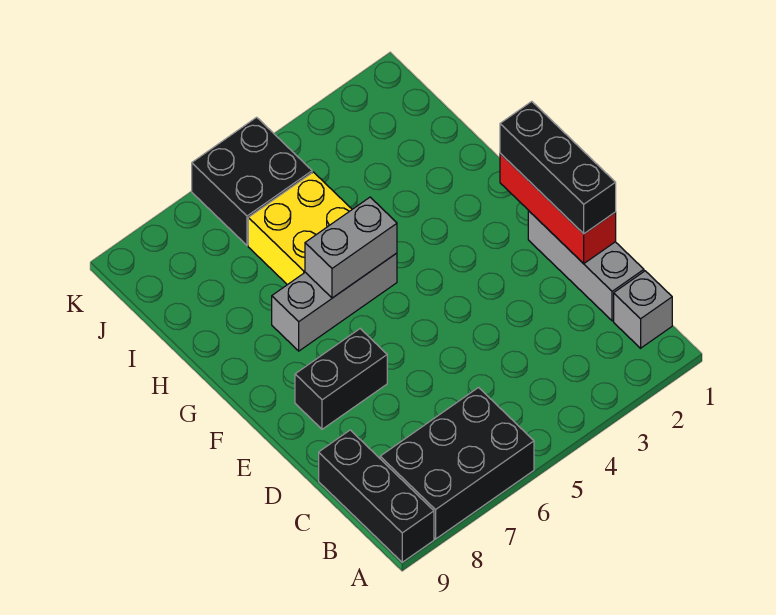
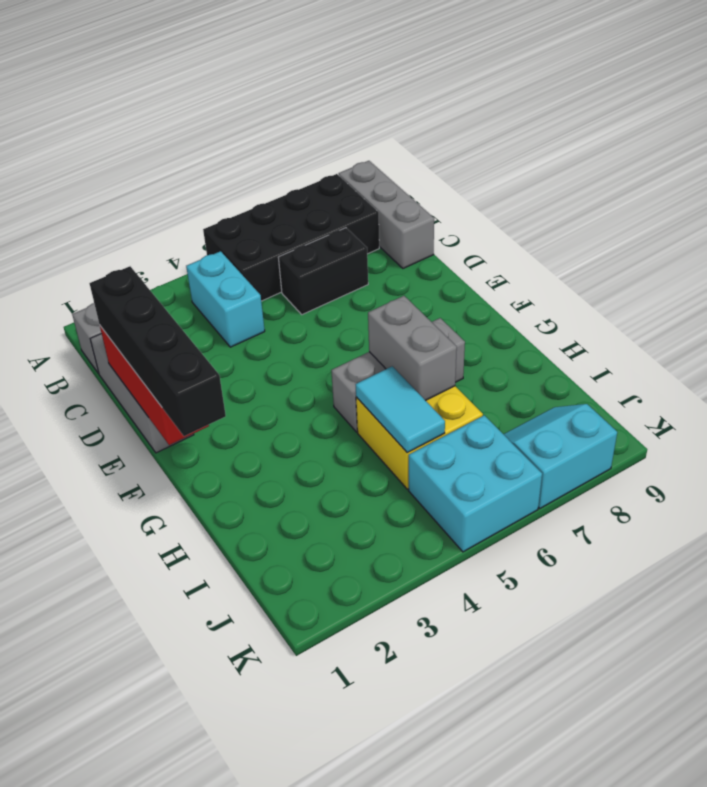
black brick A6:B8 level 1 -> black brick A5:B8 level 1
black brick A9:C9 level 1 -> grey brick A9:C9 level 1
none -> cyan brick B4:C4 level 1
black brick D1:F1 level 3 -> black brick D1:G1 level 3
black brick E7:E8 level 1 -> black brick C6:C7 level 1
grey brick G5:G6 level 2 -> grey brick G6:H6 level 2
none -> cyan tile H5:I5 level 2
black brick J5:K6 level 1 -> cyan brick J5:K6 level 1
none -> cyan slope J7:K8 level 1 top K

